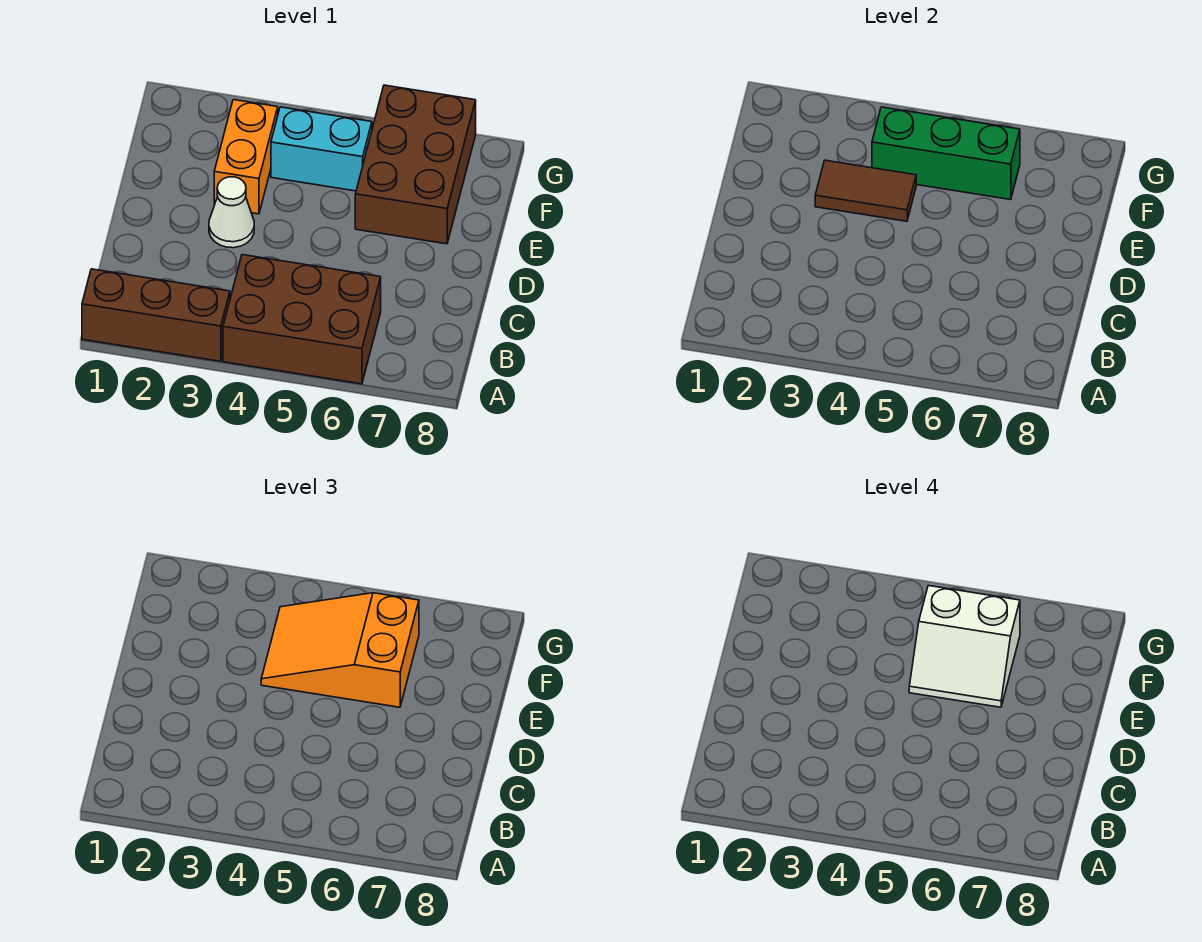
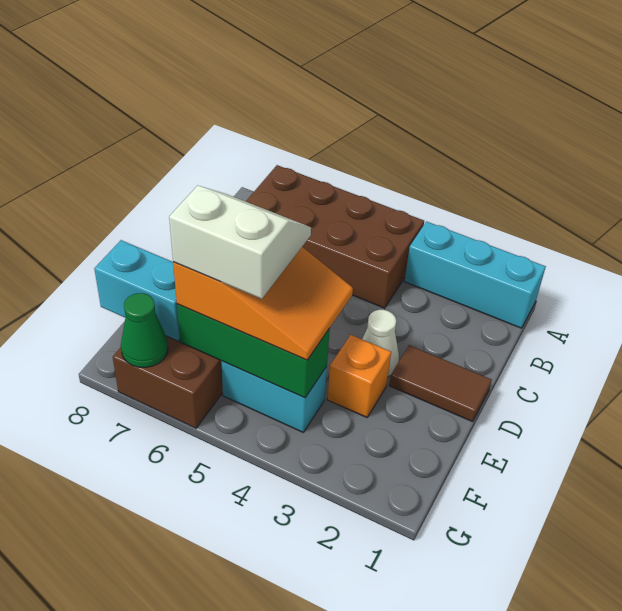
brown brick A1:A3 level 1 -> cyan brick A1:A3 level 1
brown brick A4:B6 level 1 -> brown brick A4:B7 level 1
orange brick E3:F3 level 1 -> orange brick E3 level 1
brown tile E3:E4 level 2 -> brown tile D1:D2 level 1
none -> cyan brick F7:F8 level 2
none -> green cone G7 level 2

